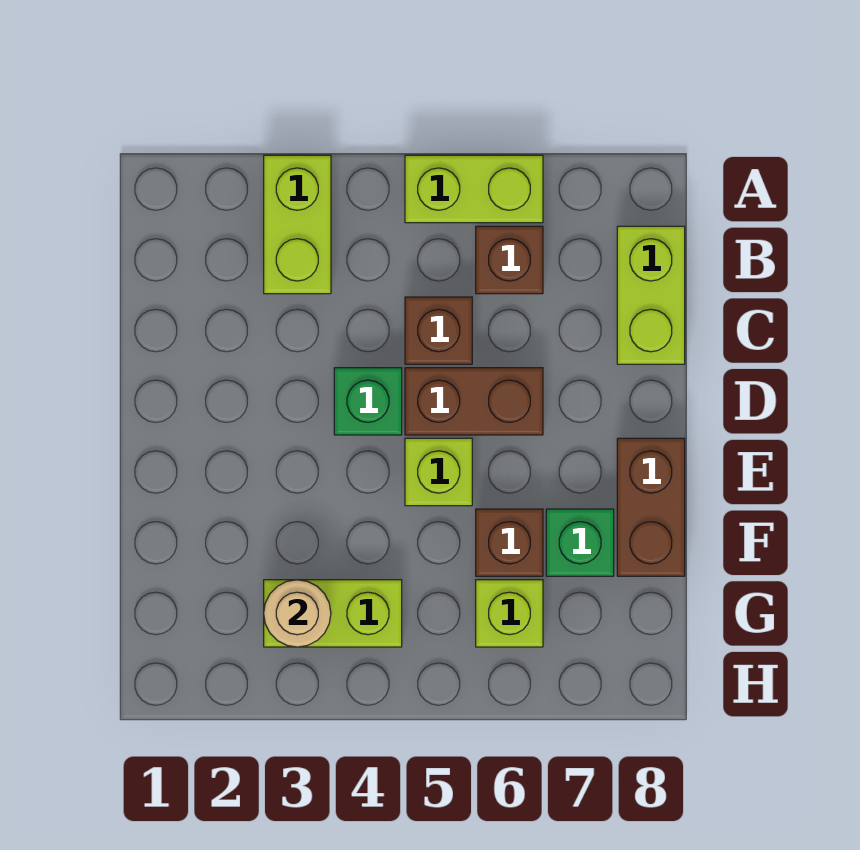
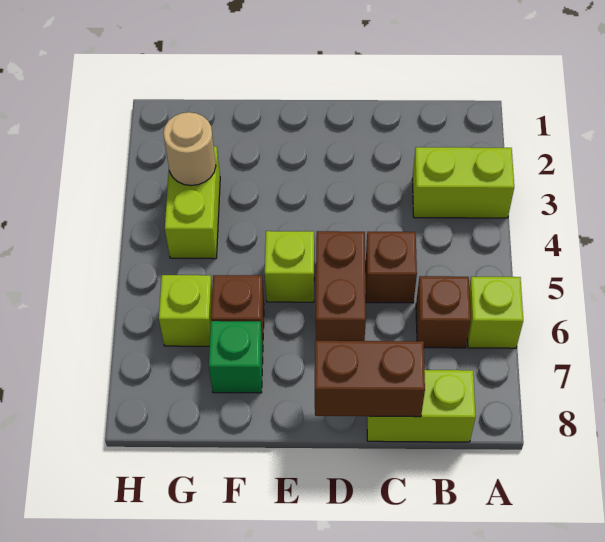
lime brick A5:A6 level 1 -> lime brick A6 level 1
green brick D4 level 1 -> none
brown brick E8:F8 level 1 -> brown brick C8:D8 level 2

